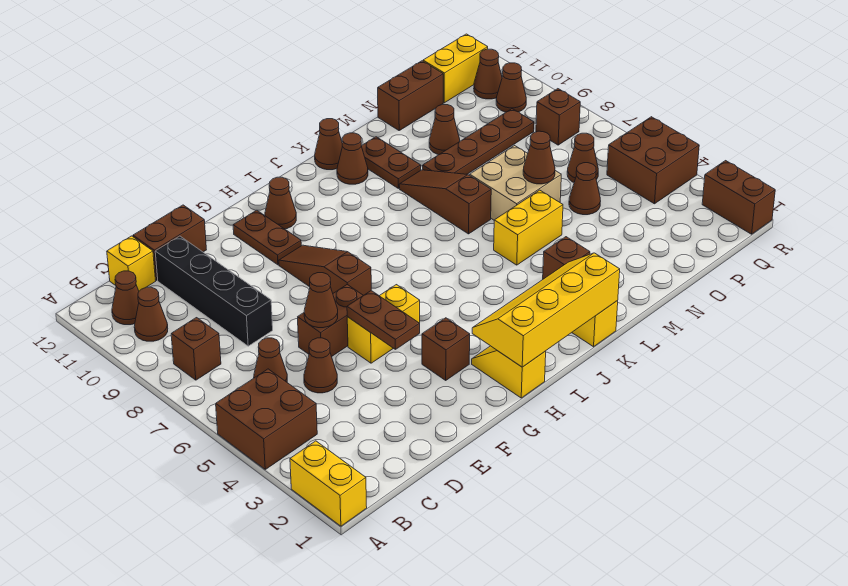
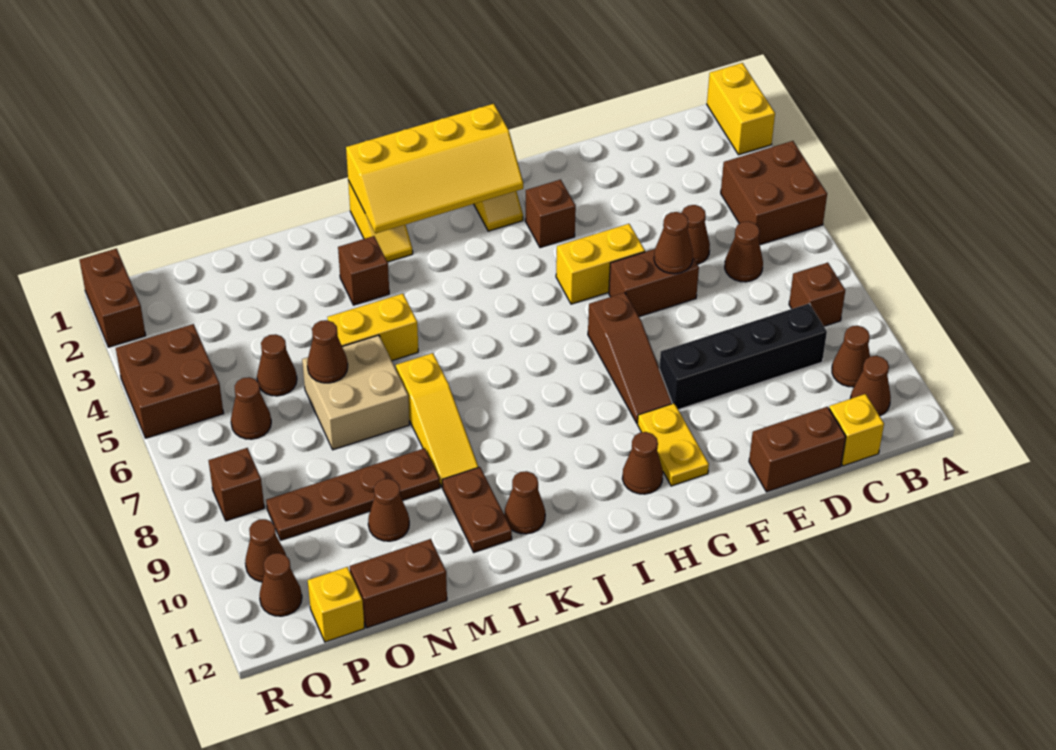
black brick D8:D11 level 1 -> black brick C9:F9 level 1
brown plate F4:F5 level 2 -> none
brown plate G10:G11 level 1 -> yellow plate G10:G11 level 1
brown cone K12 level 1 -> none
brown slope L7:L9 level 1 top 7 -> yellow slope L7:L9 level 1 top 7
yellow brick P12:Q12 level 1 -> yellow brick P12 level 1

